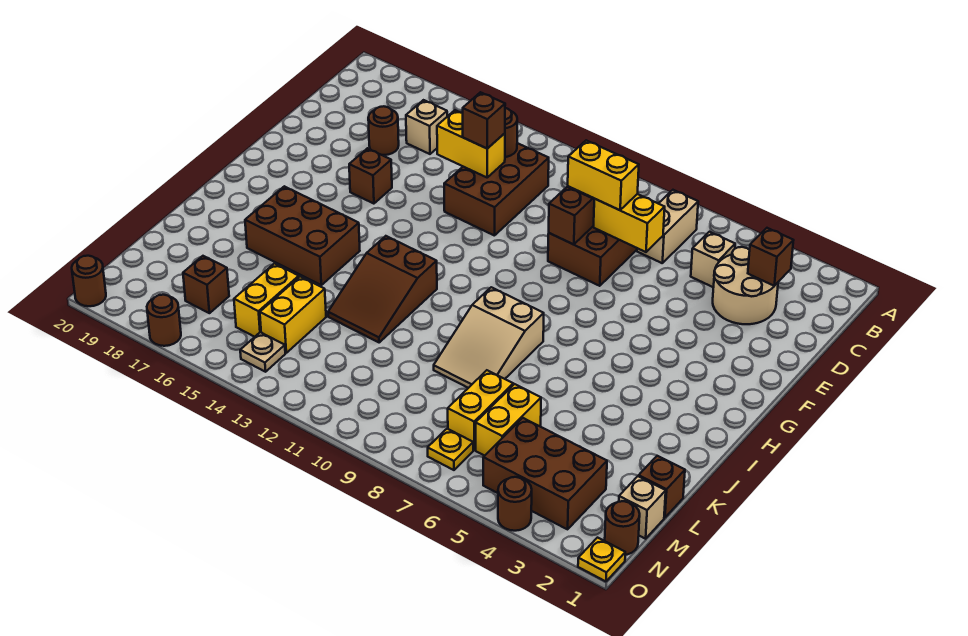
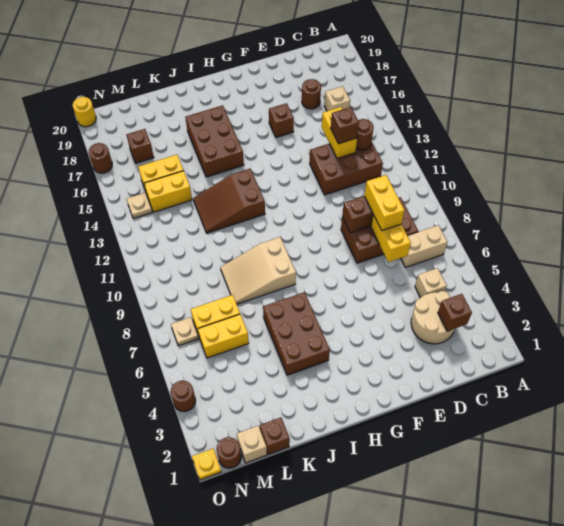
brown brick M3:N5 level 1 -> brown brick I4:J6 level 1
yellow plate N7 level 1 -> tan plate N7 level 1
brown round brick O20 level 1 -> yellow round brick O20 level 1

